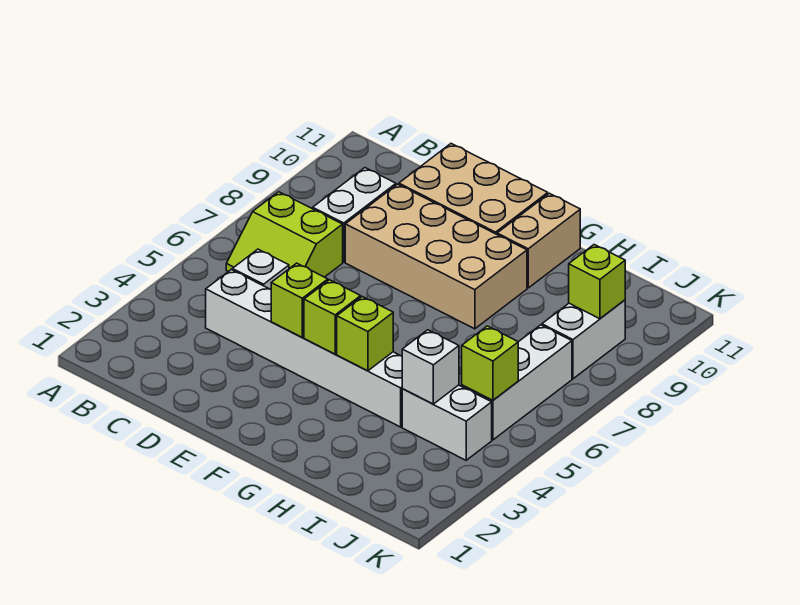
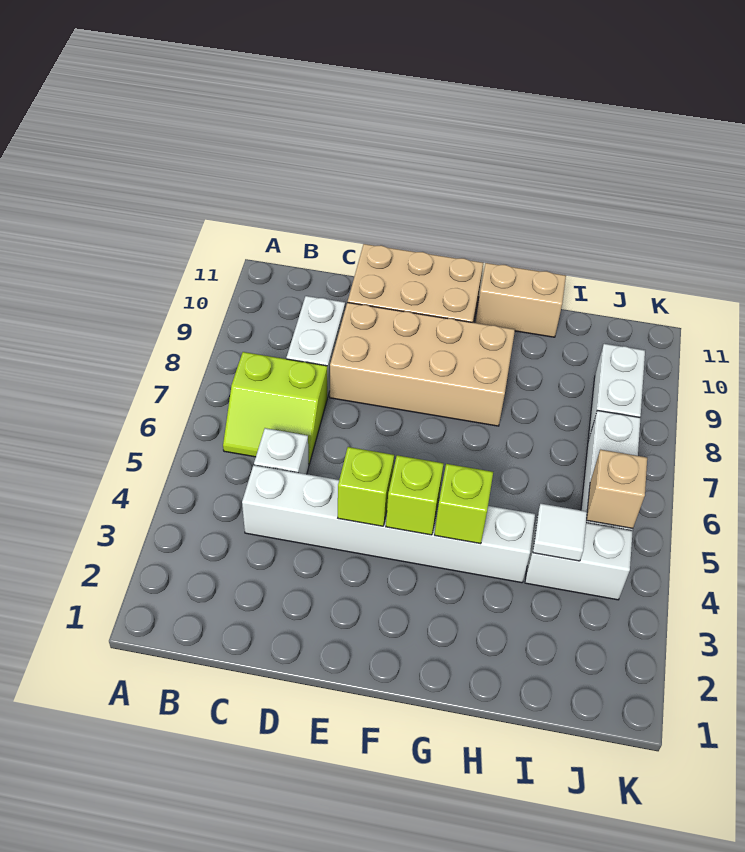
tan brick G10:G11 level 1 -> tan brick G11:H11 level 1
white brick I4 level 2 -> white tile I4 level 2
lime brick J5 level 2 -> tan brick J5 level 2
lime brick J9 level 2 -> none

